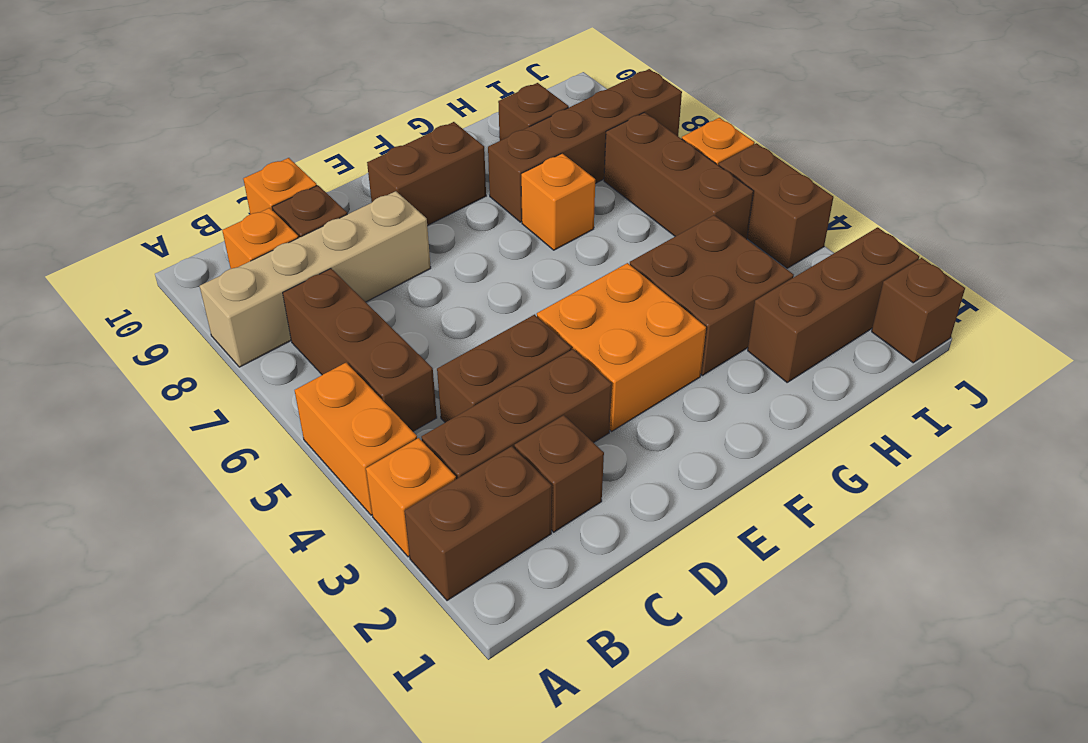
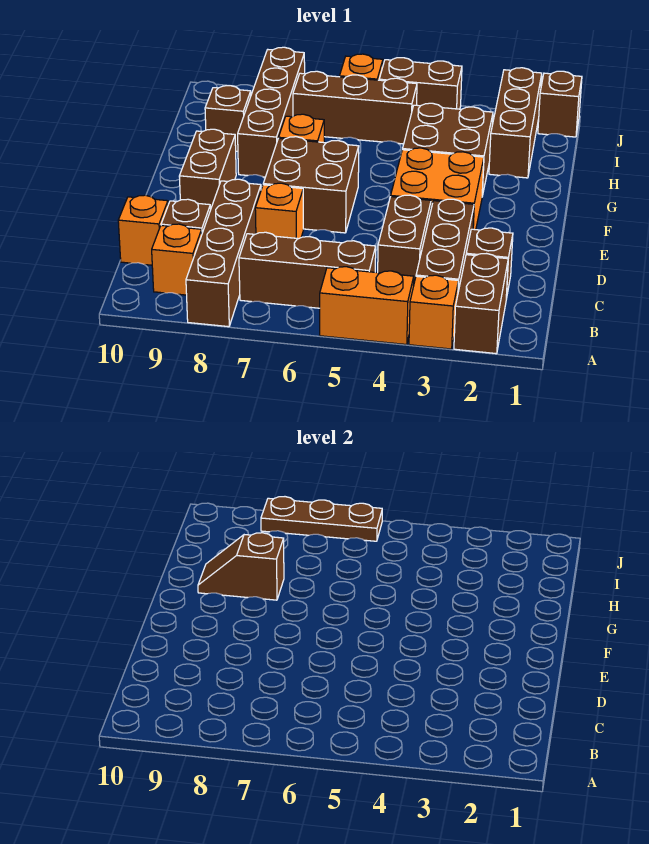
tan brick A8:D8 level 1 -> brown brick A8:D8 level 1
none -> orange brick D7 level 1
none -> brown brick E6:F7 level 1
none -> brown slope G8:G9 level 2 top 8
none -> brown plate J6:J8 level 2

